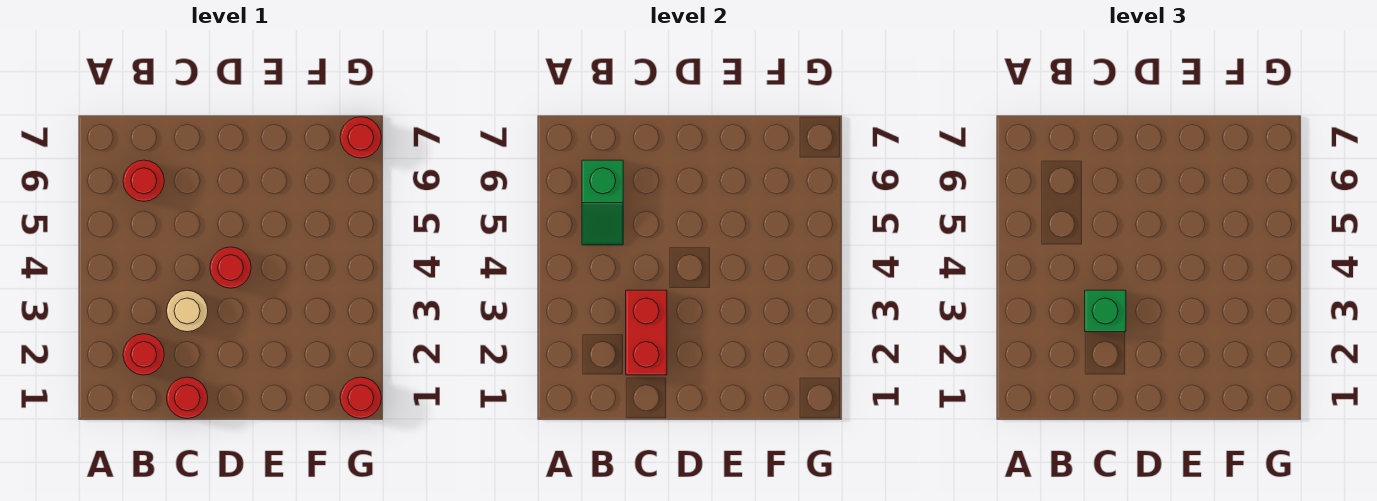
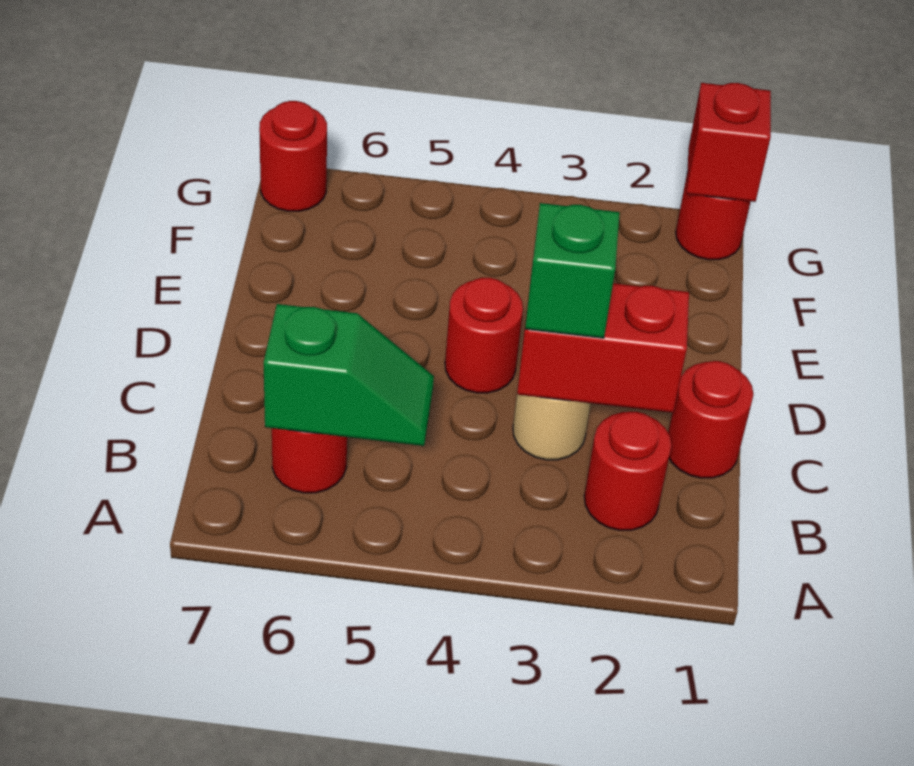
none -> red brick G1 level 2

